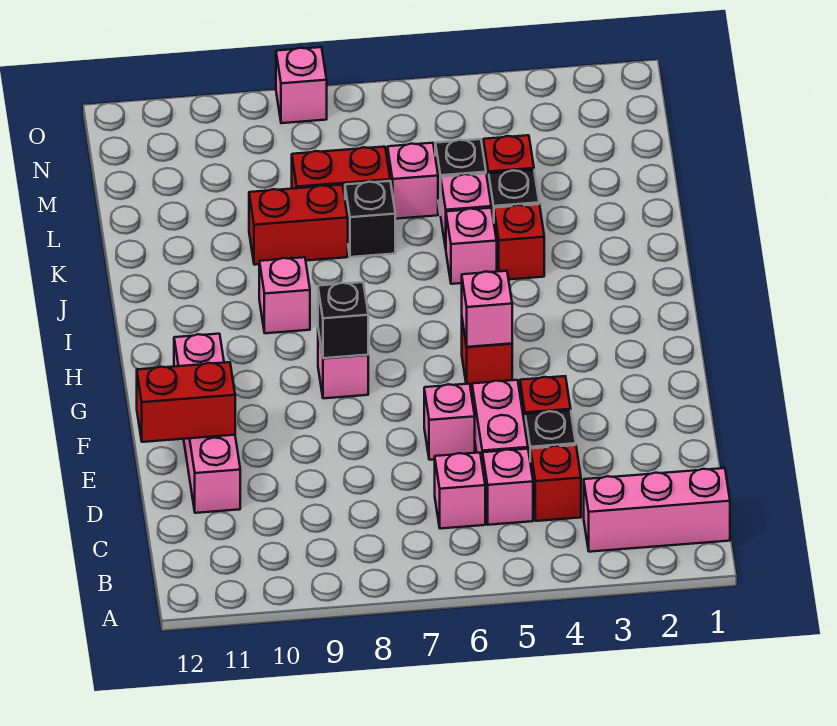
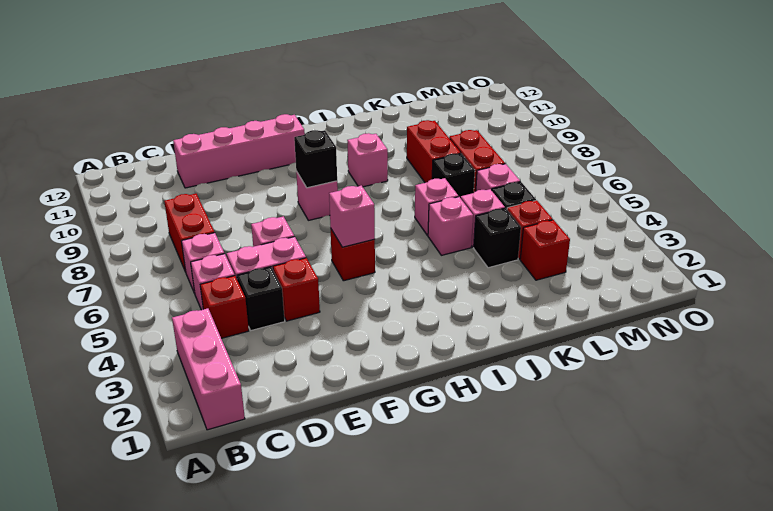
red brick E11:E12 level 2 -> red brick C7:C8 level 1
red brick J4 level 1 -> red brick L3 level 1
pink brick O8 level 1 -> pink brick J6 level 1

